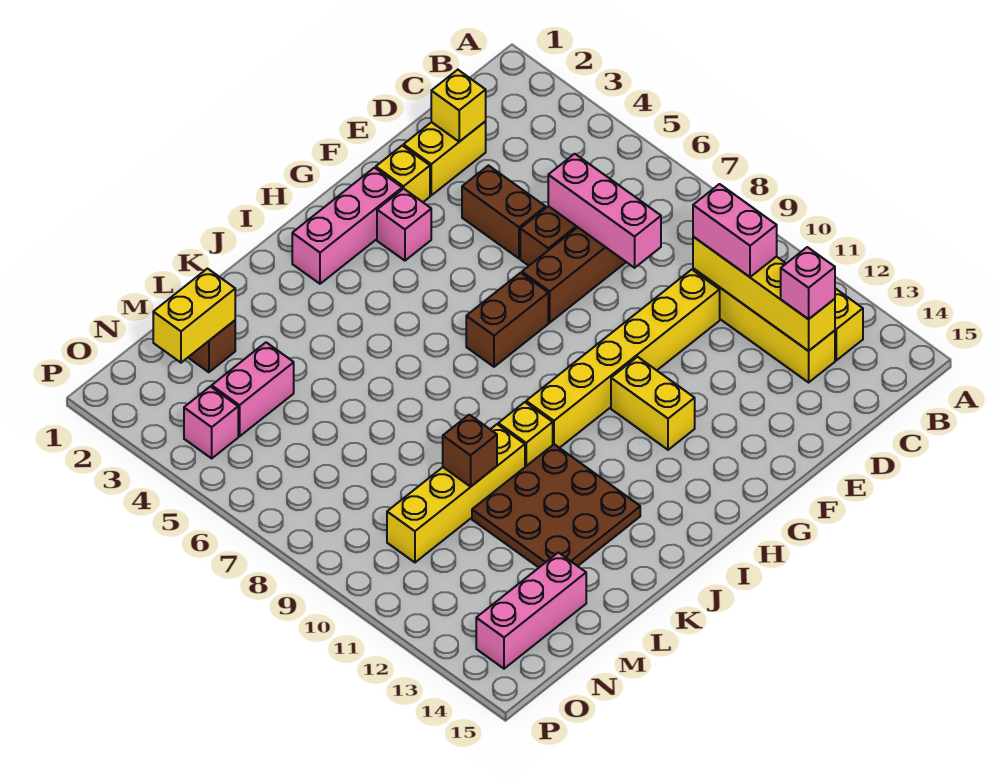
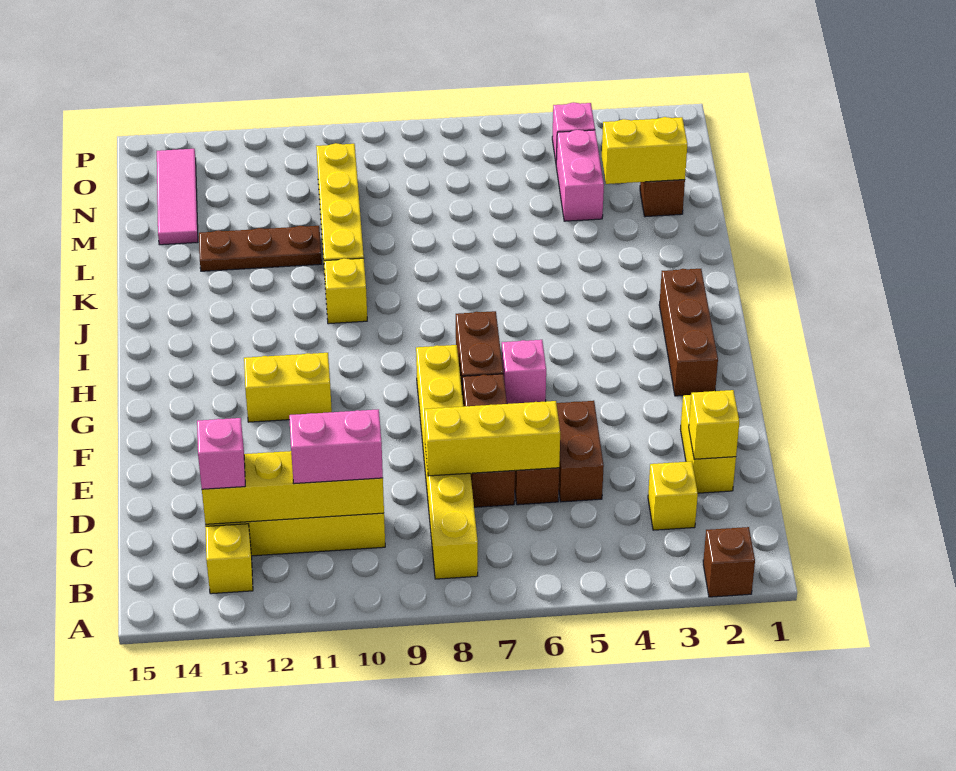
pink brick D6:D8 level 2 -> yellow brick D6:D8 level 2
yellow brick D10:I10 level 1 -> yellow brick B8:G8 level 1
brown brick E4:E5 level 1 -> brown brick D5:E5 level 1
yellow brick F2 level 1 -> yellow brick C3 level 1
pink brick G2:I2 level 1 -> brown brick G2:I2 level 1
pink brick G3 level 1 -> pink brick G6 level 1
brown plate J11:L13 level 1 -> brown plate L11:L13 level 1
brown brick L10 level 2 -> brown brick A2 level 1
yellow brick M2:N2 level 2 -> yellow brick M2:M3 level 2
pink brick M14:O14 level 1 -> pink tile M14:O14 level 1

